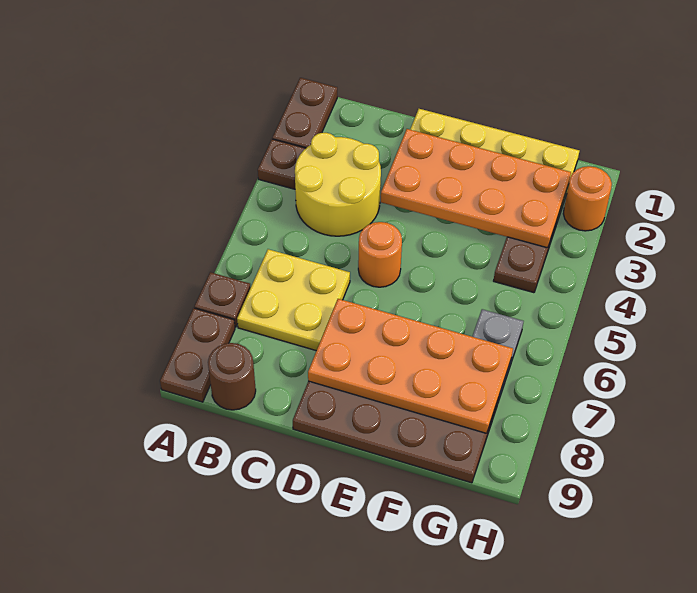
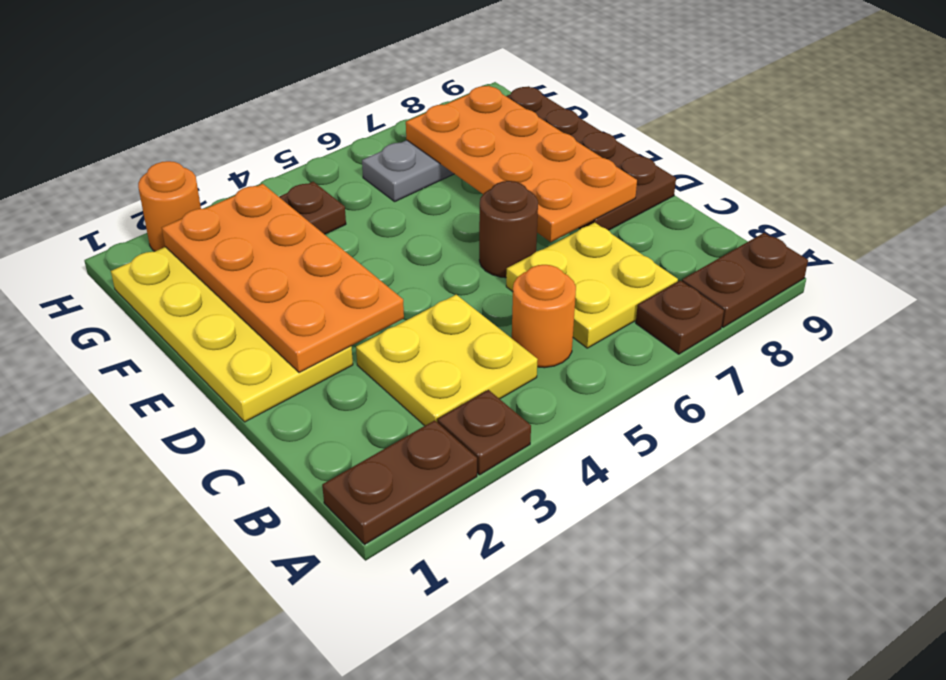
yellow round brick B3:C4 level 1 -> yellow plate B3:C4 level 1
brown round brick B9 level 1 -> brown round brick D6 level 1
orange round brick D5 level 1 -> orange round brick B5 level 1

